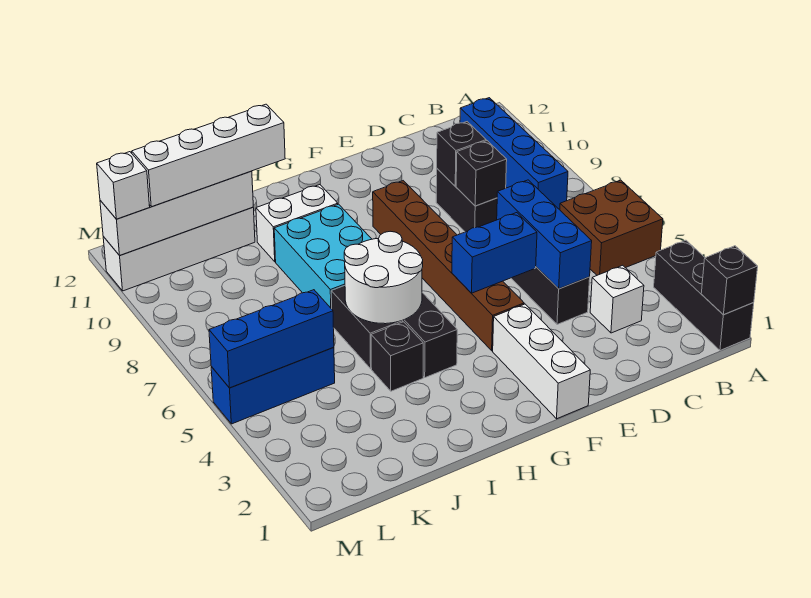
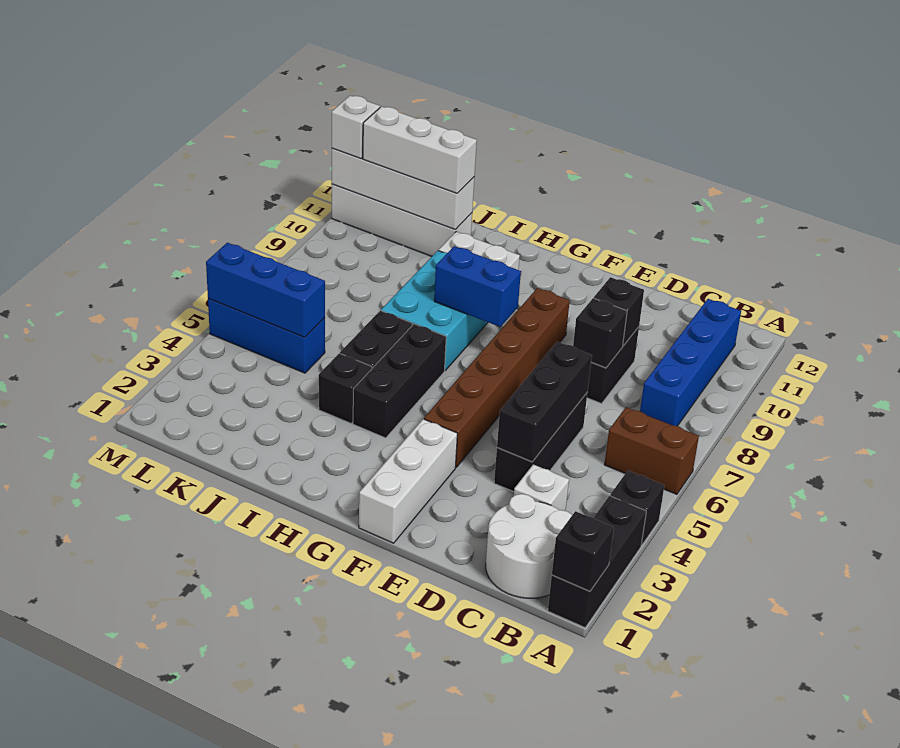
none -> black brick A4 level 1
brown brick A5:B6 level 1 -> brown brick A6:B6 level 1
blue brick D4:D6 level 2 -> black brick D4:D6 level 2
blue brick E5:F5 level 2 -> blue brick G8:H8 level 2
white round brick H5:I6 level 2 -> white round brick B1:C2 level 1
white brick I11:L11 level 3 -> white brick J11:L11 level 3

